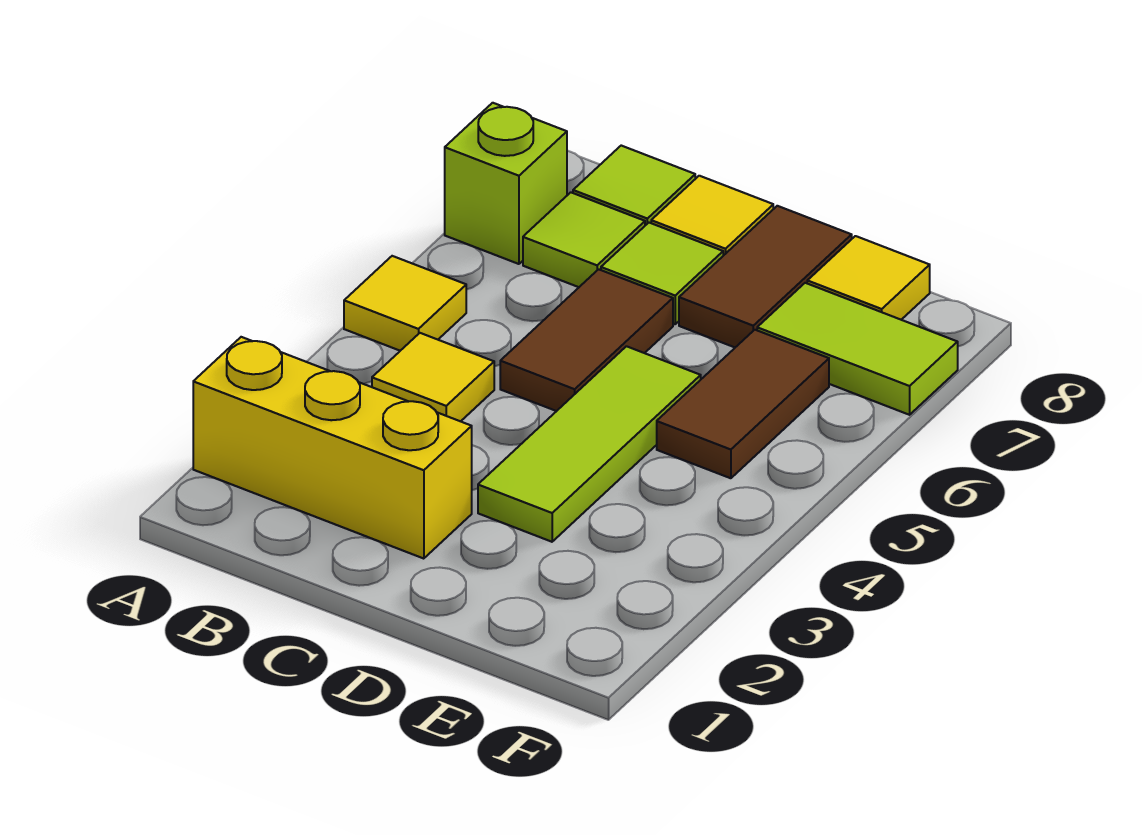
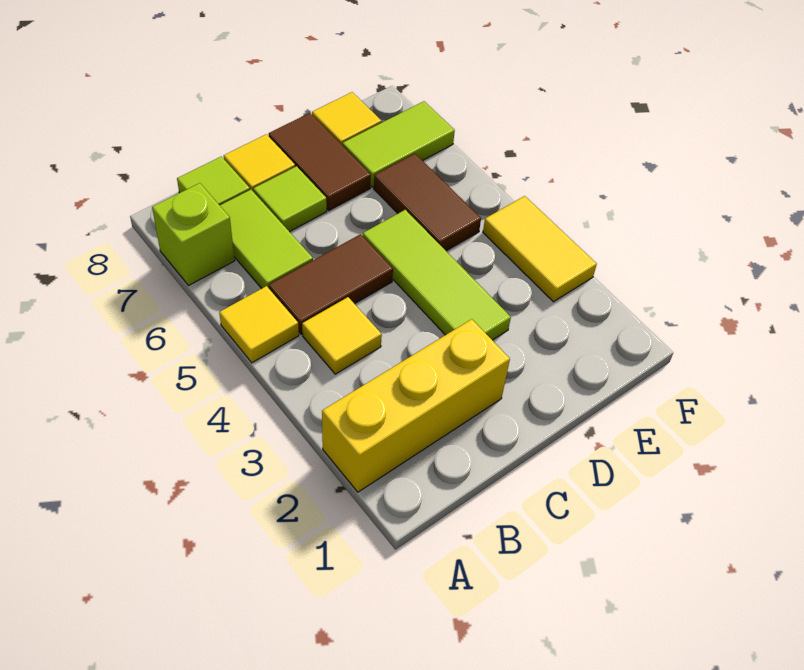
lime tile B7 level 1 -> lime tile B6:B7 level 1
brown tile C5:C6 level 1 -> brown tile B5:C5 level 1
none -> yellow tile F3:F4 level 1

